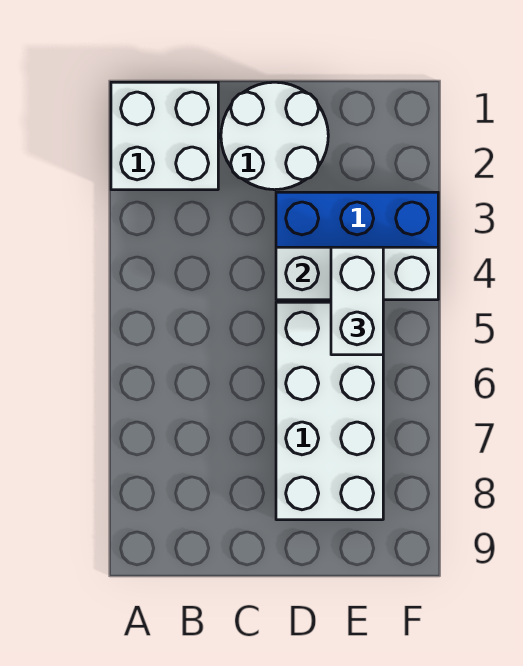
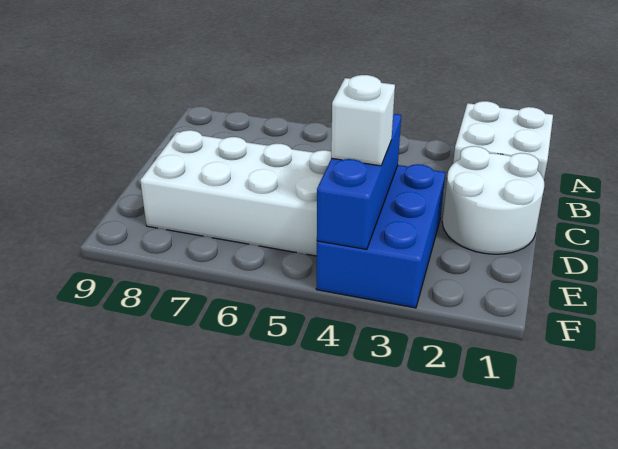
white brick D4:F4 level 2 -> blue brick D4:F4 level 2
white brick E4:E5 level 3 -> white brick E4 level 3

